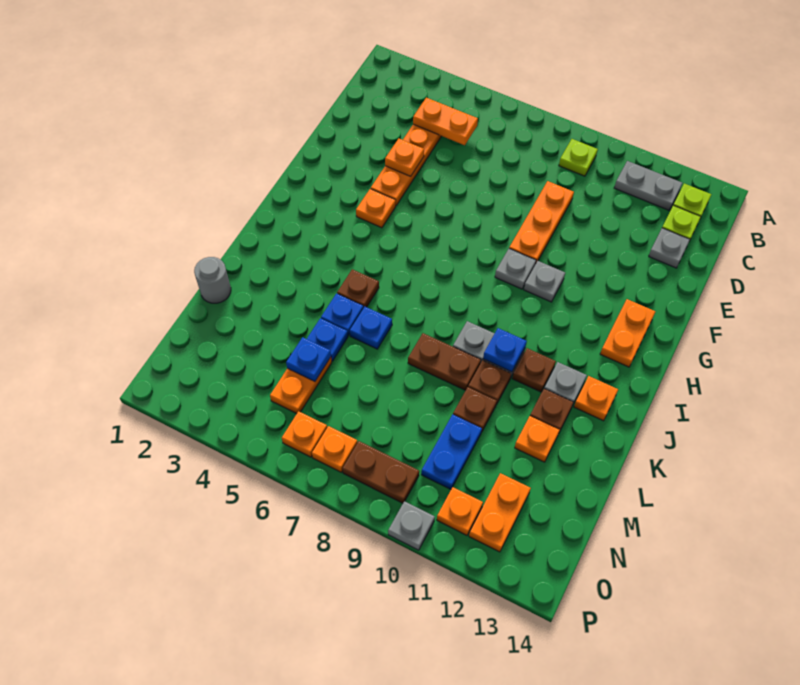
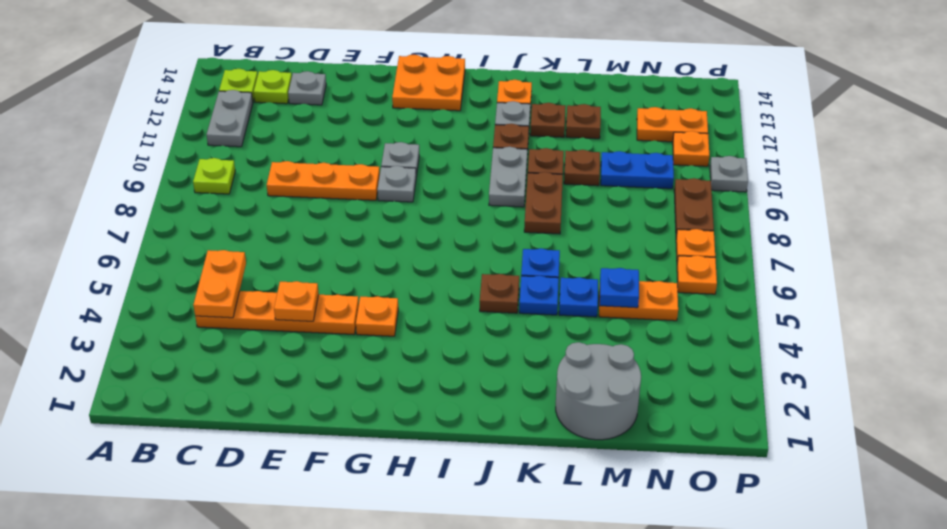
orange plate G13:H13 level 1 -> orange plate G13:H14 level 1
blue plate J10 level 2 -> none
grey round brick L1 level 1 -> grey round brick L1:M2 level 1
orange plate L12 level 1 -> brown plate L12 level 1

